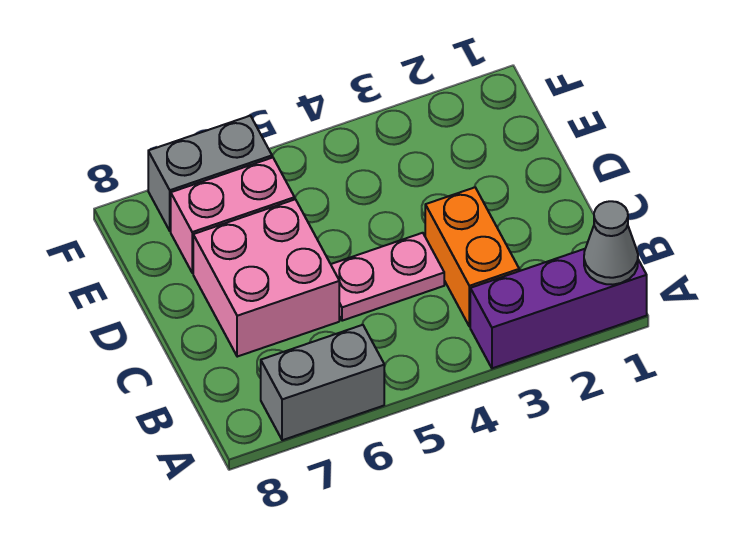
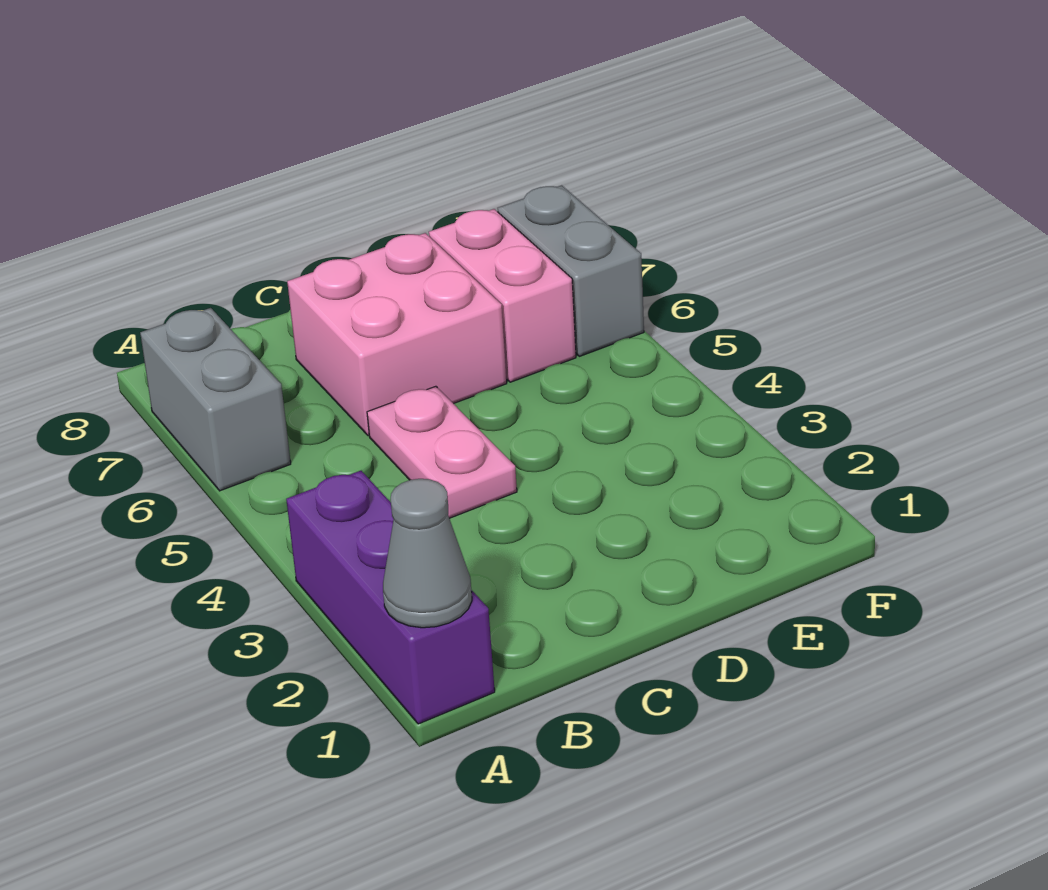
orange brick B3:C3 level 1 -> none

